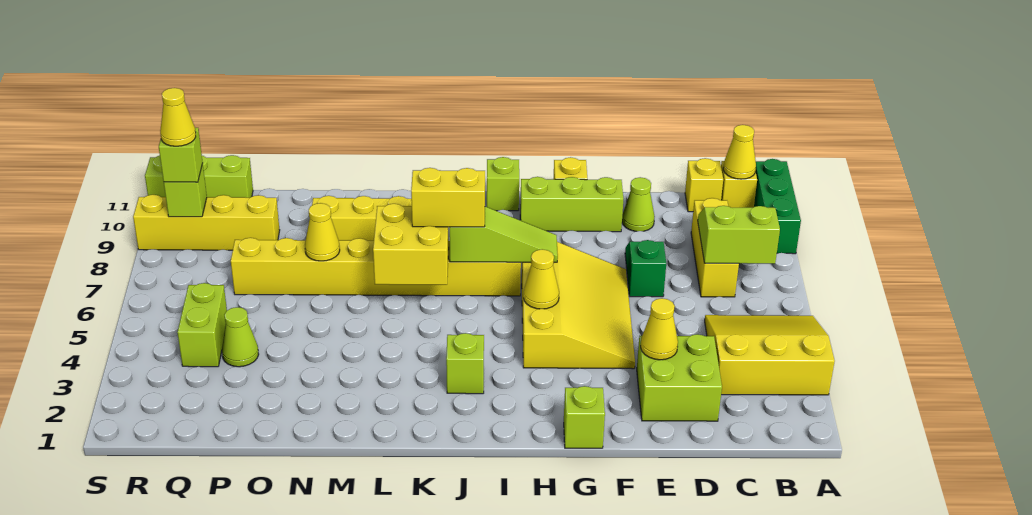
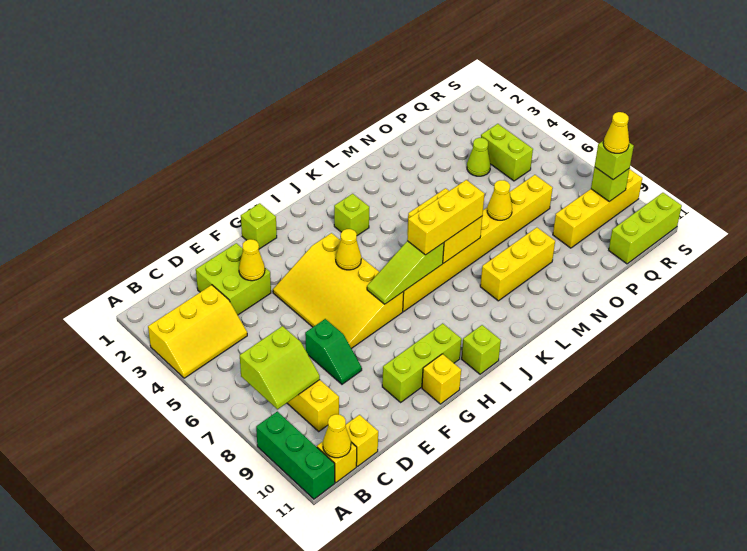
yellow slope A3:C5 level 1 top 3 -> yellow slope A3:C4 level 1 top 3
lime cone E10 level 1 -> none
yellow brick J7:K7 level 3 -> yellow brick J7:L7 level 3

